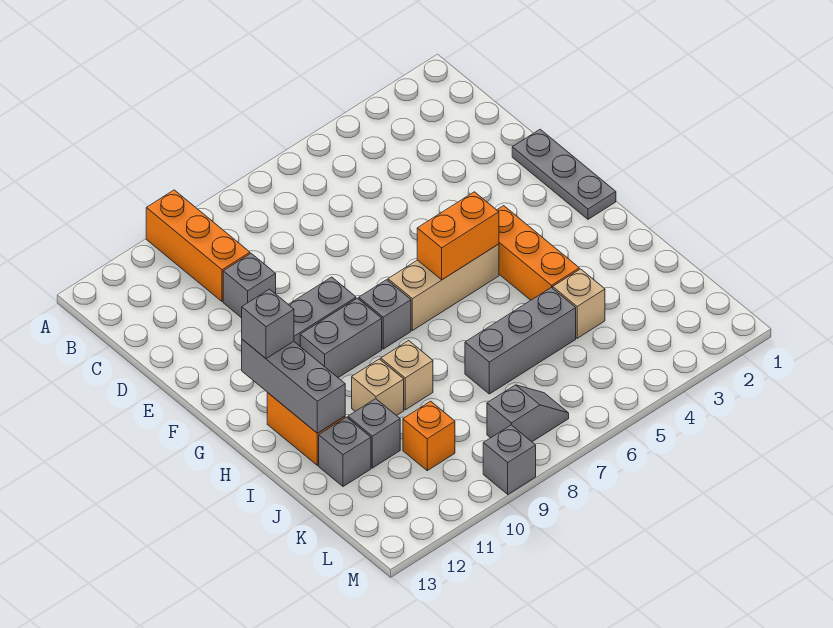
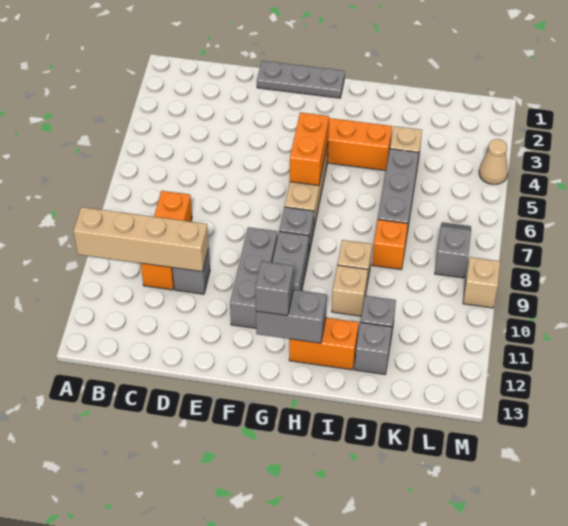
orange brick A10:C10 level 1 -> orange brick C8:C10 level 1
none -> tan brick A10:D10 level 2
grey brick G12:I12 level 2 -> grey brick G12:H12 level 2
orange brick K10 level 1 -> orange brick J8 level 1
none -> tan cone M4 level 1
grey brick M9 level 1 -> tan brick M9 level 1

